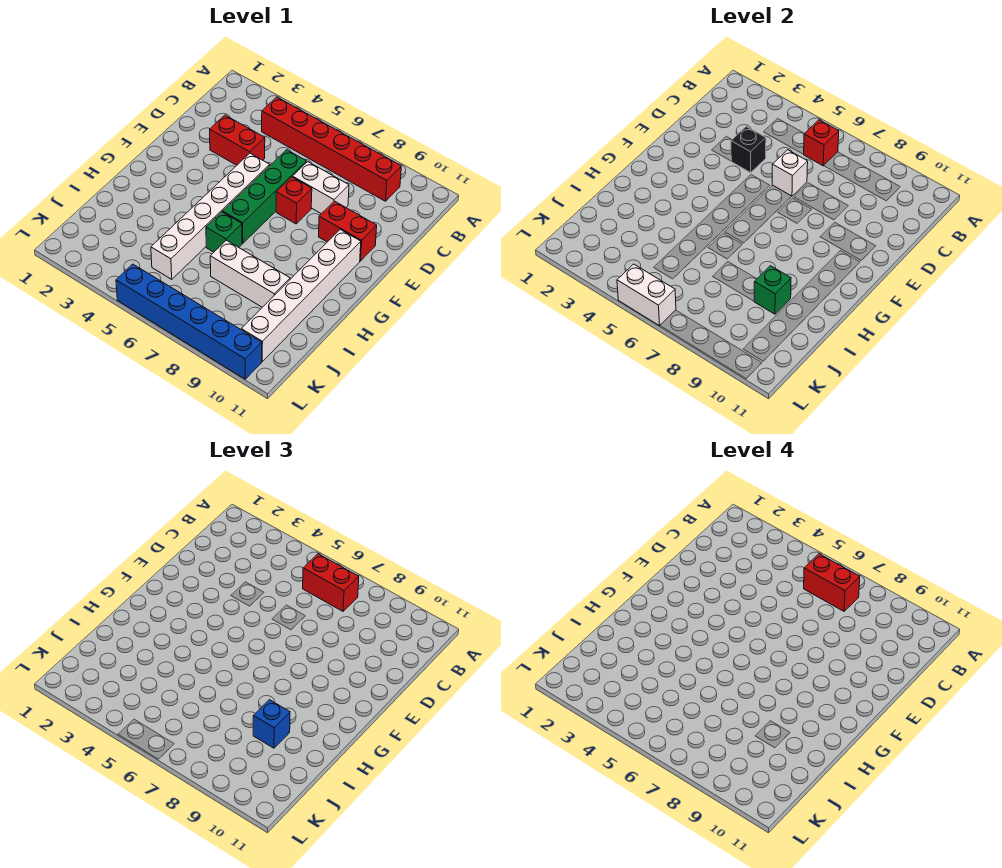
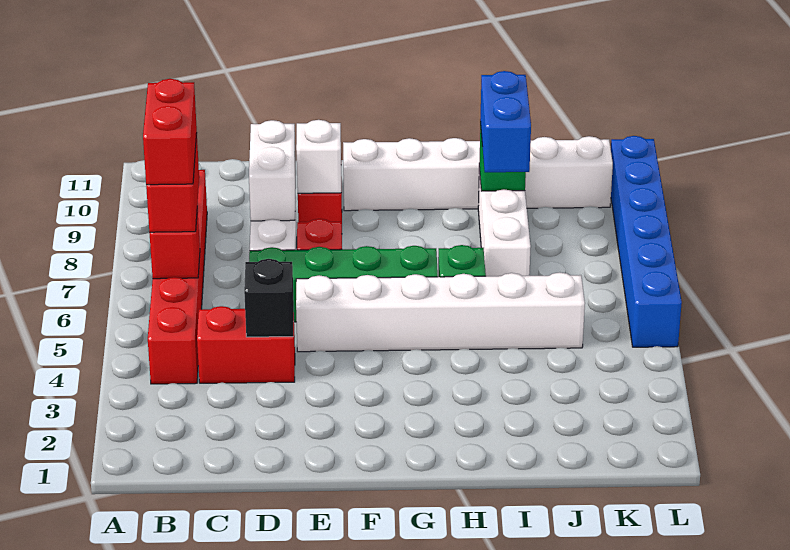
red brick D3:D4 level 1 -> red brick C4:D4 level 1
white brick D6 level 2 -> white brick E9 level 2
blue brick I9 level 3 -> blue brick I8:I9 level 3
white brick L5:L6 level 2 -> white brick D8:D9 level 2

